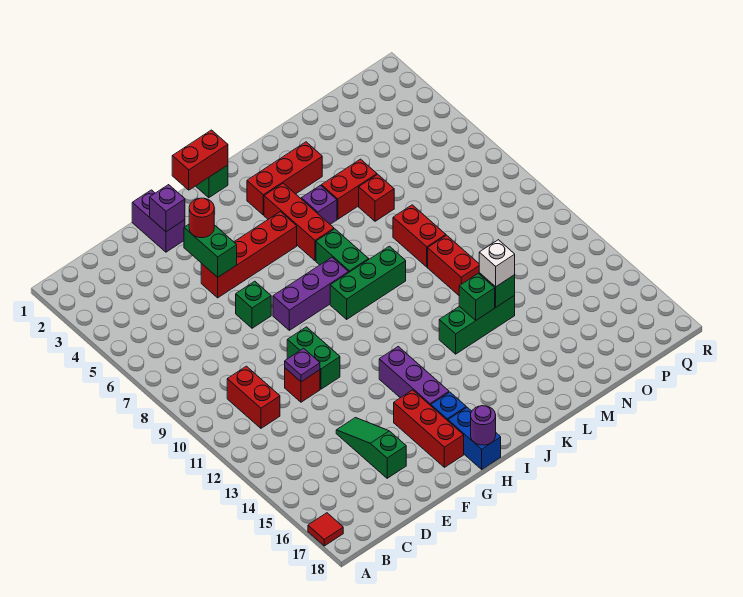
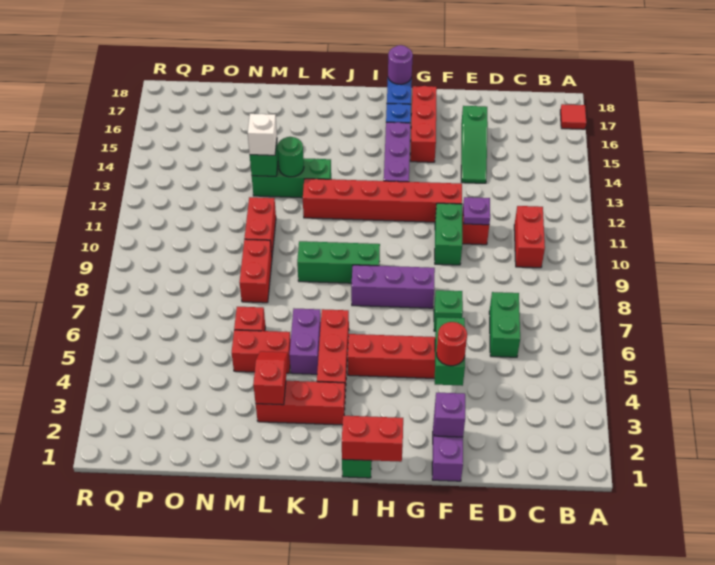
none -> red brick F12:K12 level 1
green brick J7:J8 level 1 -> green brick D6:D7 level 1
purple brick K5 level 1 -> purple brick K5:K6 level 1
none -> red slope L3:L4 level 2 top 3
green brick L13 level 2 -> green round brick L13 level 2

